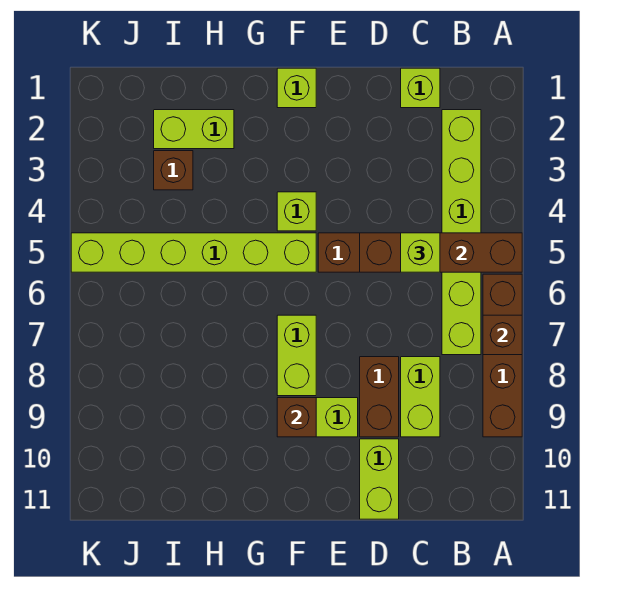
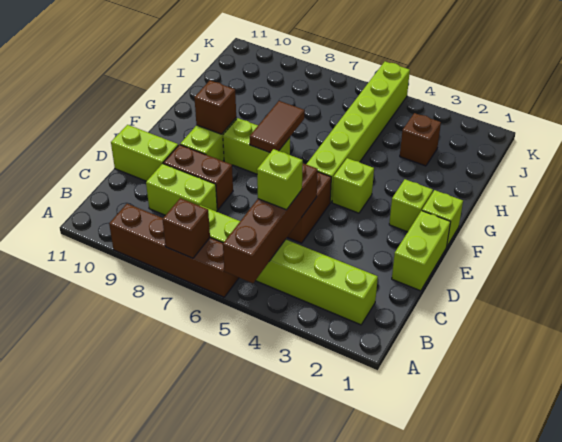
lime brick C1 level 1 -> lime brick F2 level 1
none -> brown tile F7:G7 level 2
lime brick H2:I2 level 1 -> lime brick D1:E1 level 1

